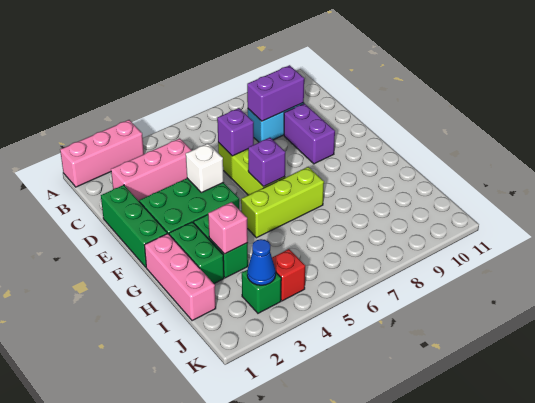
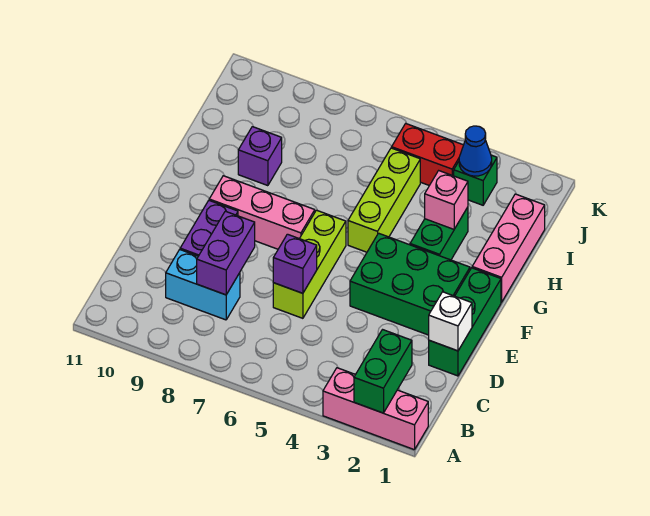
pink brick C2:C4 level 1 -> pink brick F7:F9 level 1
purple brick C8:C9 level 2 -> purple brick C8:D8 level 2
white brick E4 level 2 -> white brick D1 level 2
purple brick F6 level 2 -> purple brick H9 level 1
green brick G2:H2 level 1 -> green brick A2:B2 level 2
lime brick G5:G7 level 1 -> lime brick G5:I5 level 1
red brick J4 level 1 -> red brick J4:J5 level 1

